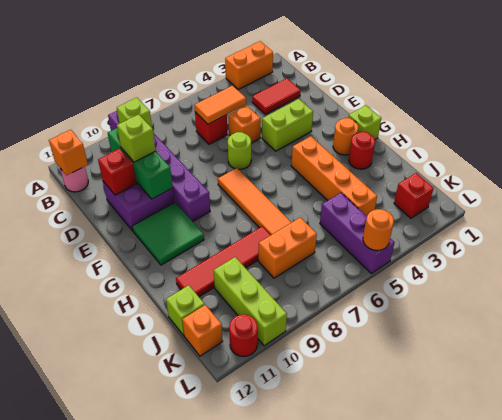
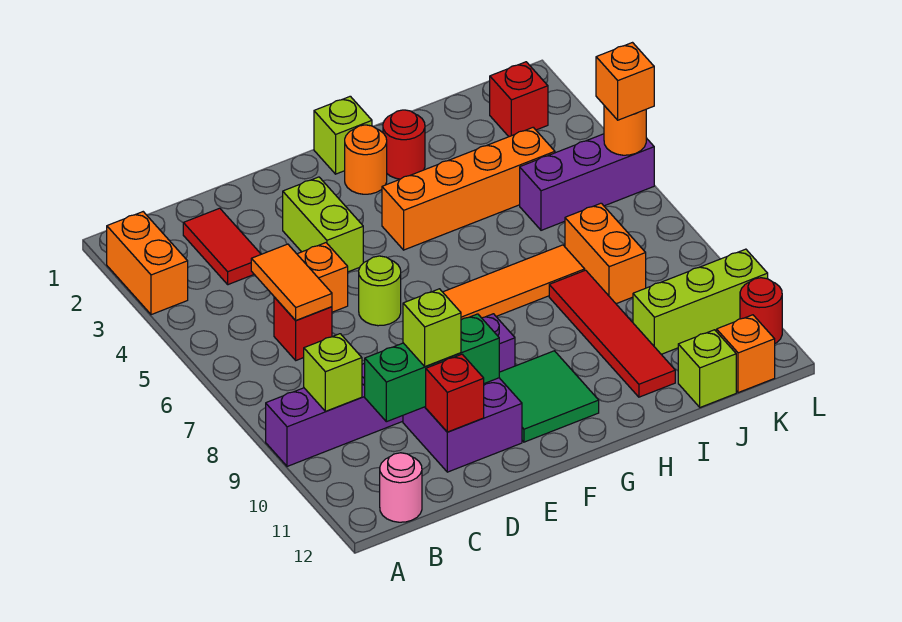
orange brick B12 level 2 -> orange brick L5 level 3

